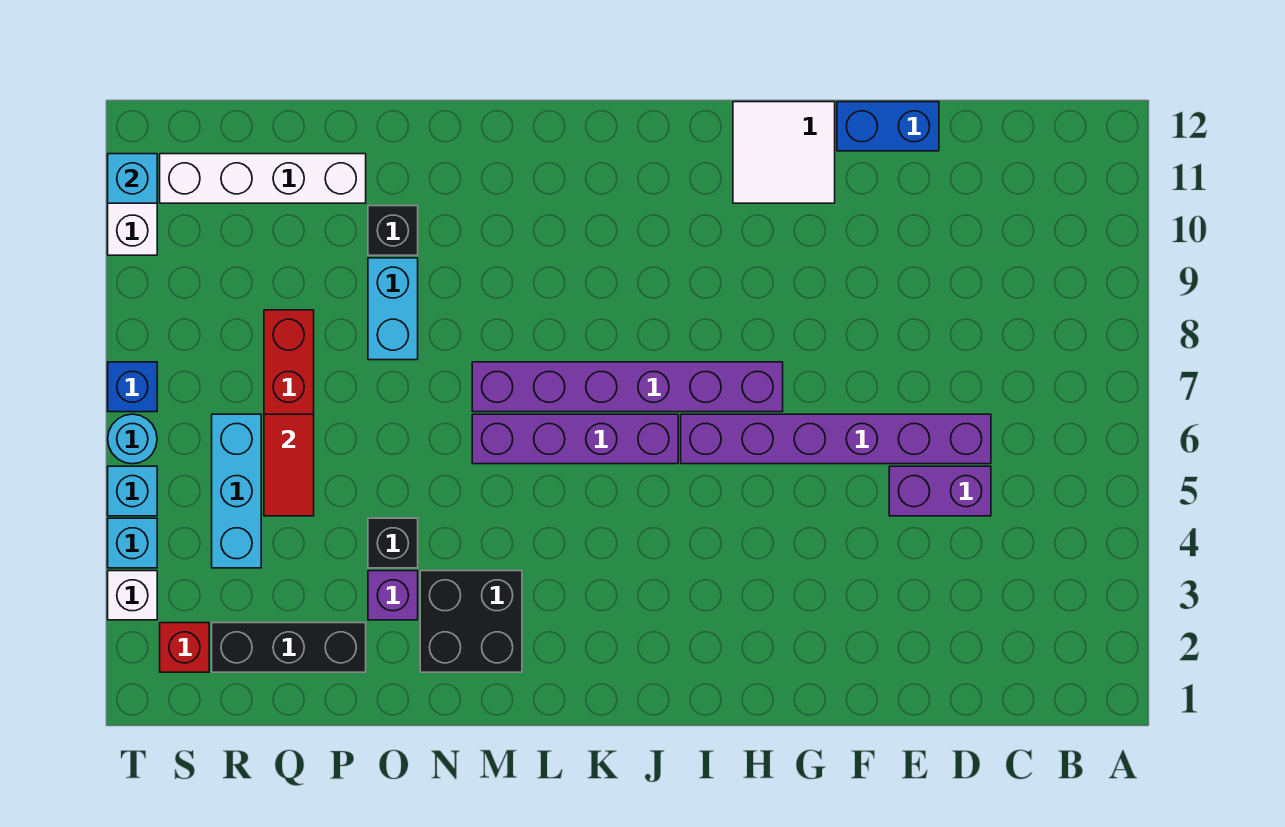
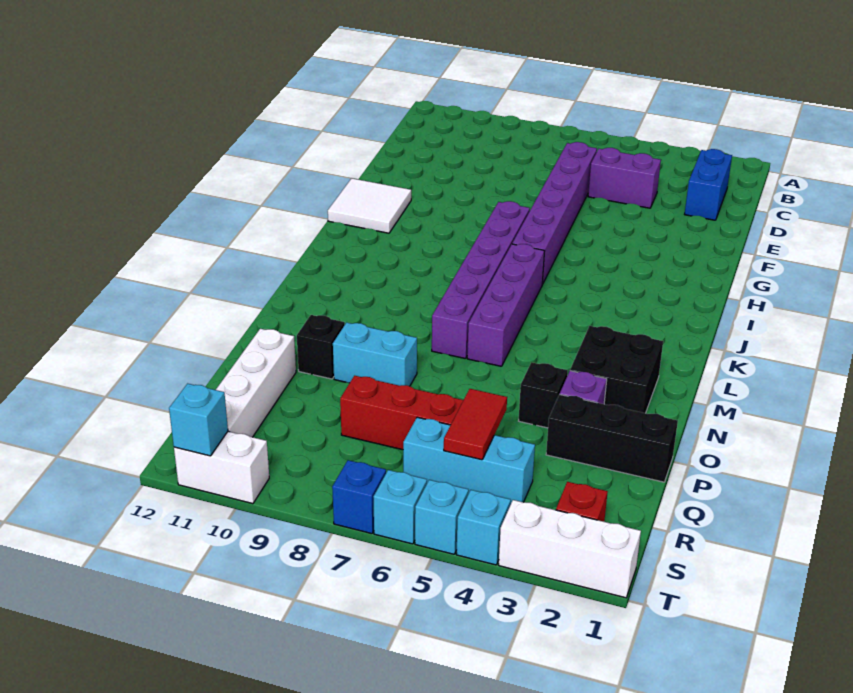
purple brick D5:E5 level 1 -> purple brick D4:D5 level 1
blue brick E12:F12 level 1 -> blue brick C2:D2 level 1
black brick P2:R2 level 1 -> black brick P1:P3 level 1
red tile Q5:Q6 level 2 -> red tile Q5:R5 level 2
white brick T3 level 1 -> white brick T1:T3 level 1
cyan round brick T6 level 1 -> cyan brick T6 level 1

